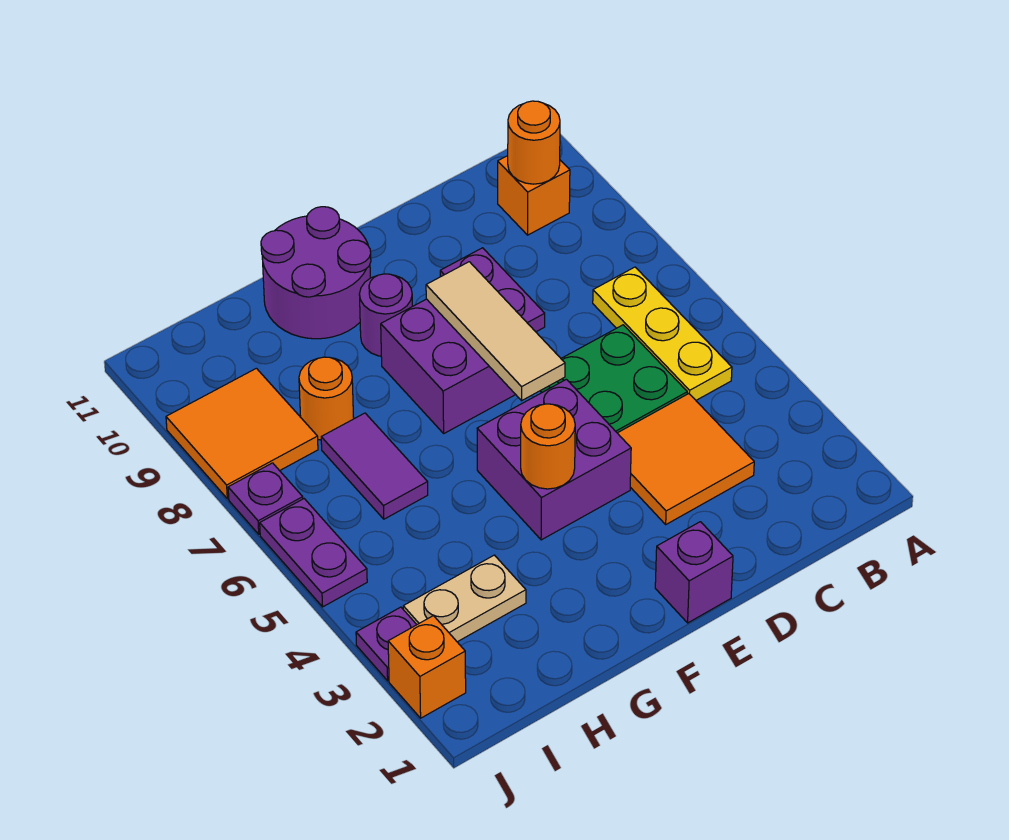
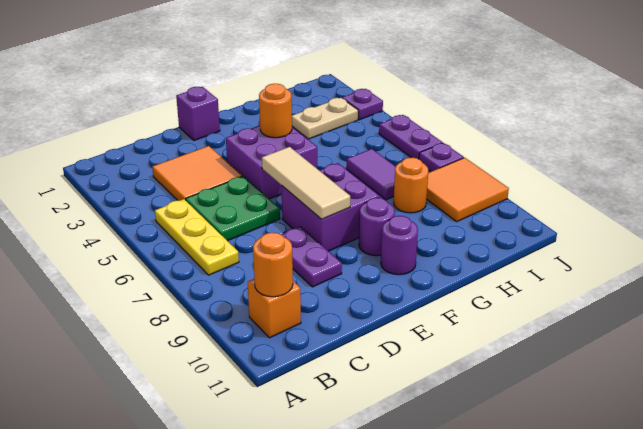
purple round brick F10:G11 level 1 -> purple round brick F10 level 1
orange brick J2 level 1 -> none

